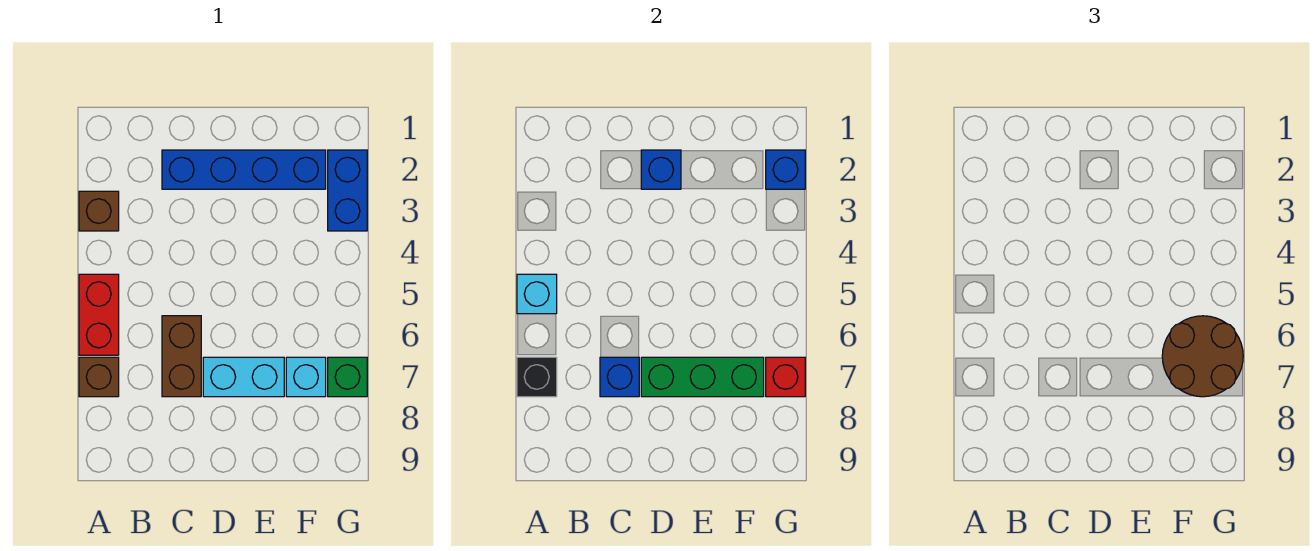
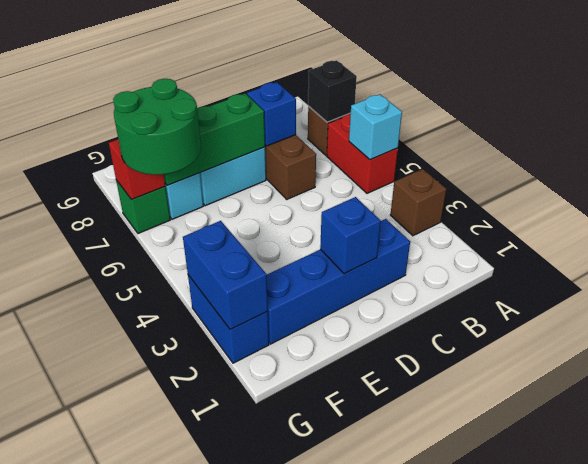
brown round brick F6:G7 level 3 -> green round brick F6:G7 level 3
blue brick G2 level 2 -> blue brick G2:G3 level 2

